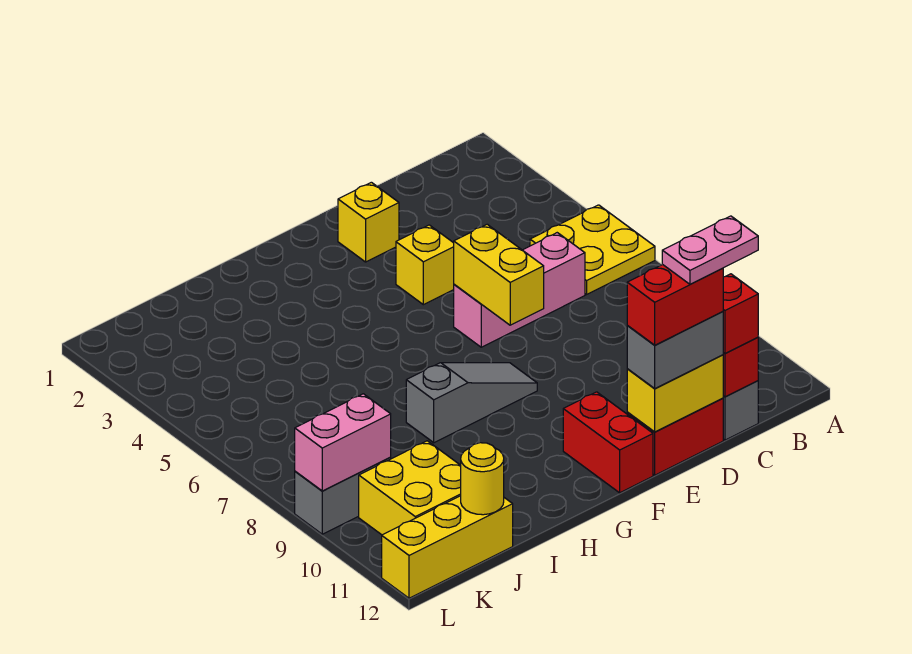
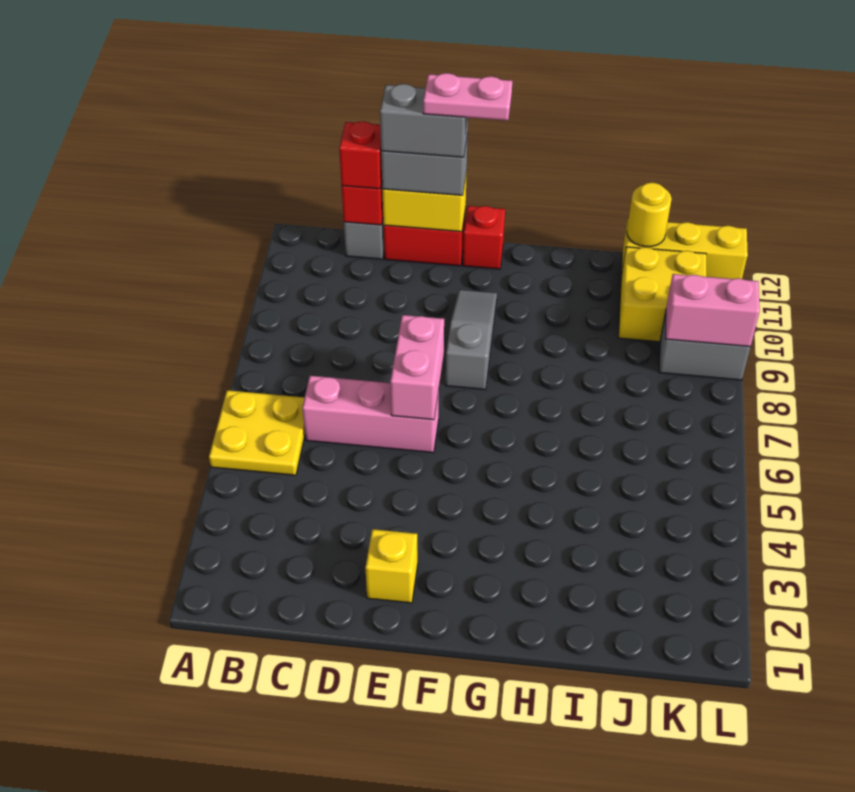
pink plate C12:D12 level 5 -> pink plate E12:F12 level 5
red brick D12:E12 level 4 -> grey brick D12:E12 level 4
yellow brick E4 level 1 -> none
yellow brick E6:E7 level 2 -> pink brick E6:E7 level 2
grey slope F8:H8 level 1 top H -> grey slope F8:F10 level 1 top 8
red brick F11:F12 level 1 -> red brick F12 level 1

